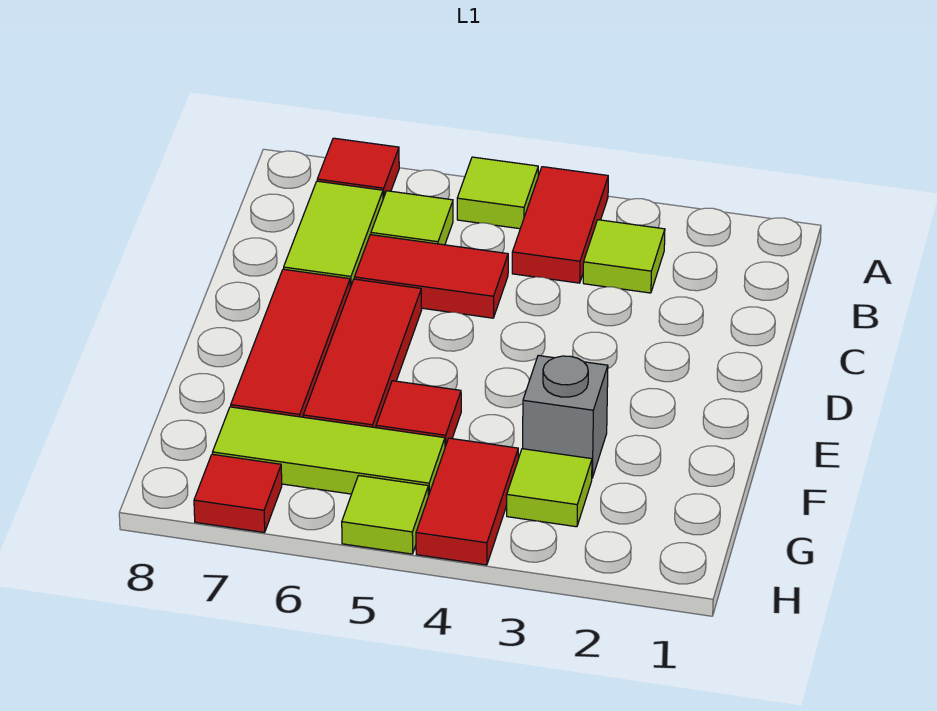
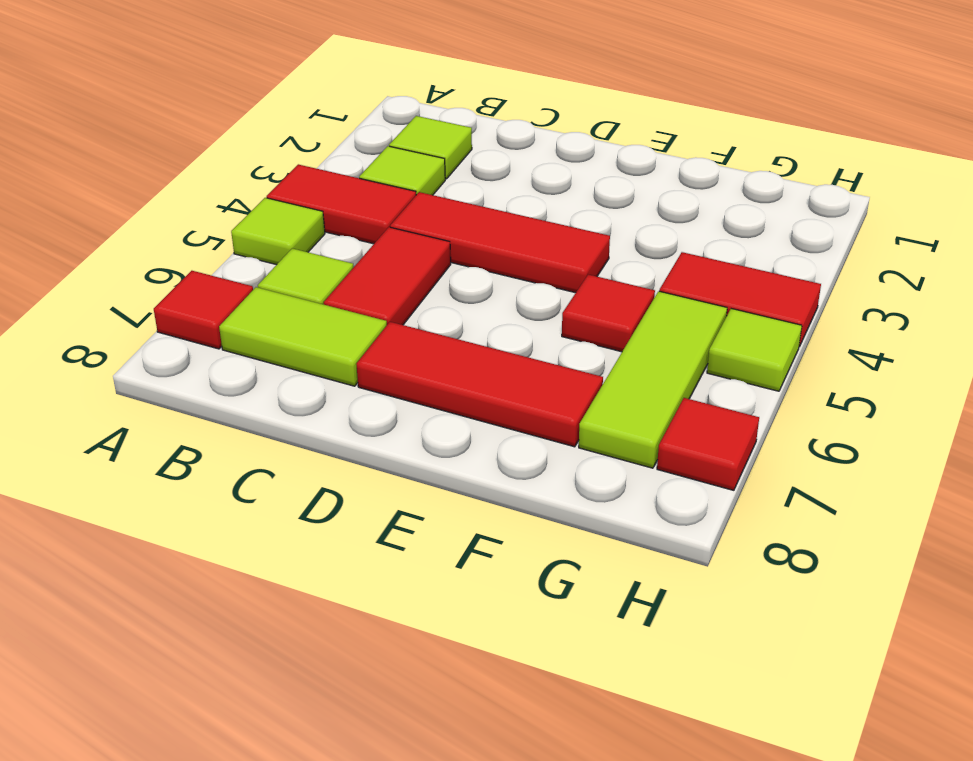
red tile D6:F6 level 1 -> red tile C4:E4 level 1
grey brick F3 level 1 -> none
lime tile G3 level 1 -> lime tile B2 level 1

